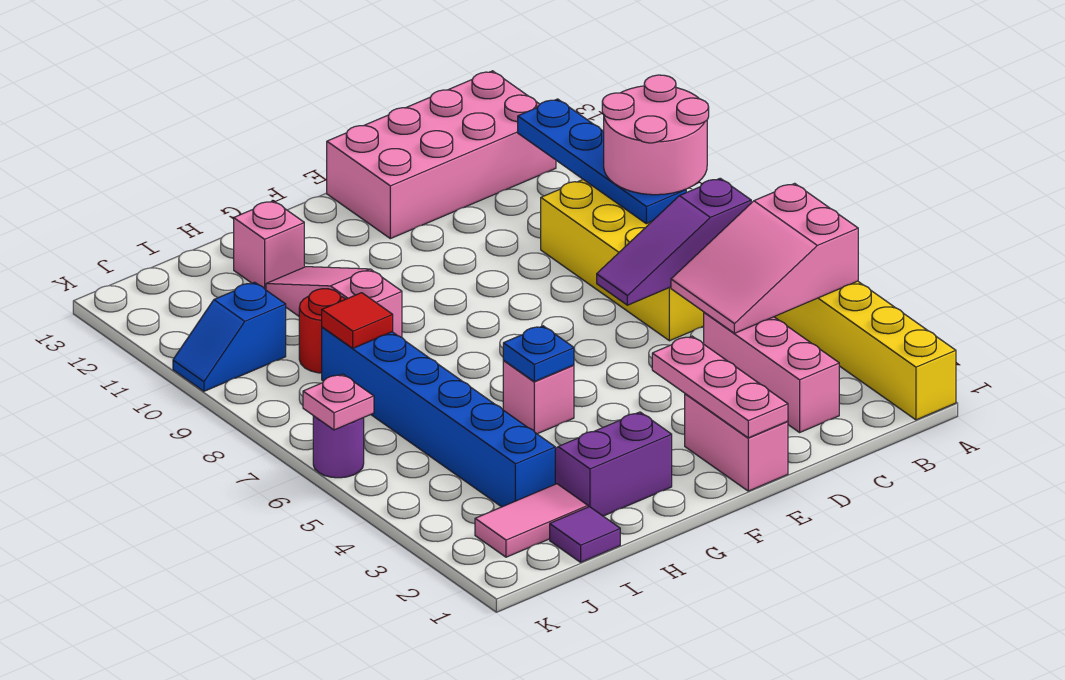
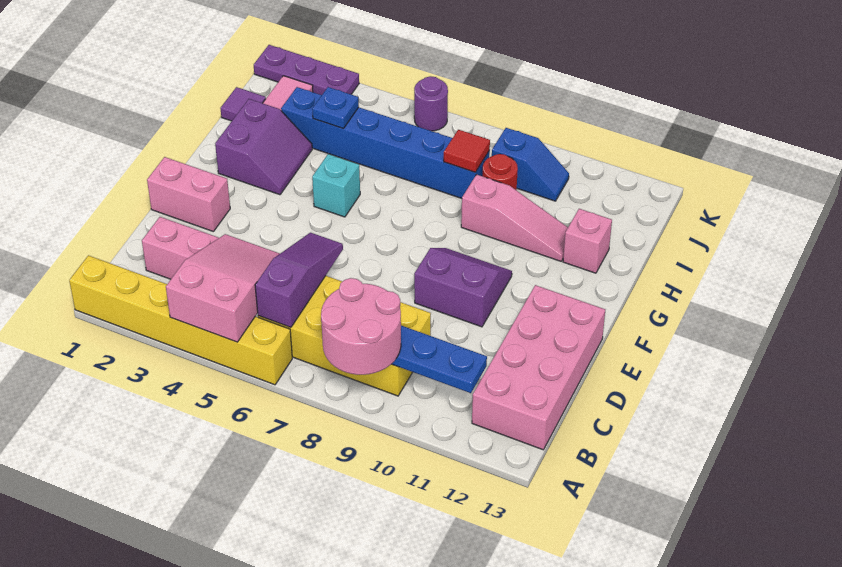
pink plate E1:E3 level 2 -> none
none -> purple slope E9:F10 level 1 top E
pink brick G5 level 1 -> cyan brick G5 level 1
blue plate G5 level 2 -> blue plate I4 level 2
blue slope J10:K10 level 1 top J -> blue slope J9:J10 level 1 top 9
none -> purple plate K1:K3 level 1
pink plate K6 level 2 -> none

